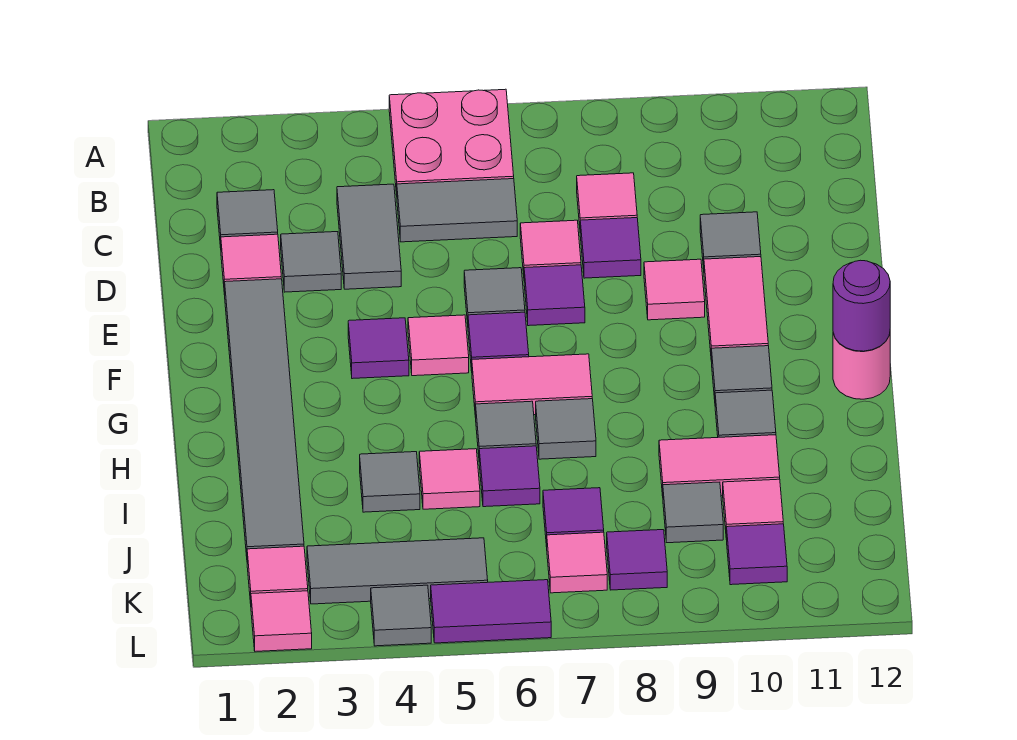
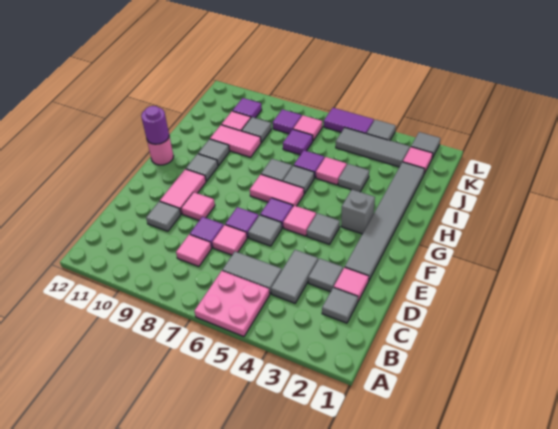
purple tile F4 level 1 -> grey tile F4 level 1
none -> grey brick G3 level 1
pink tile L2 level 1 -> grey tile L2 level 1

